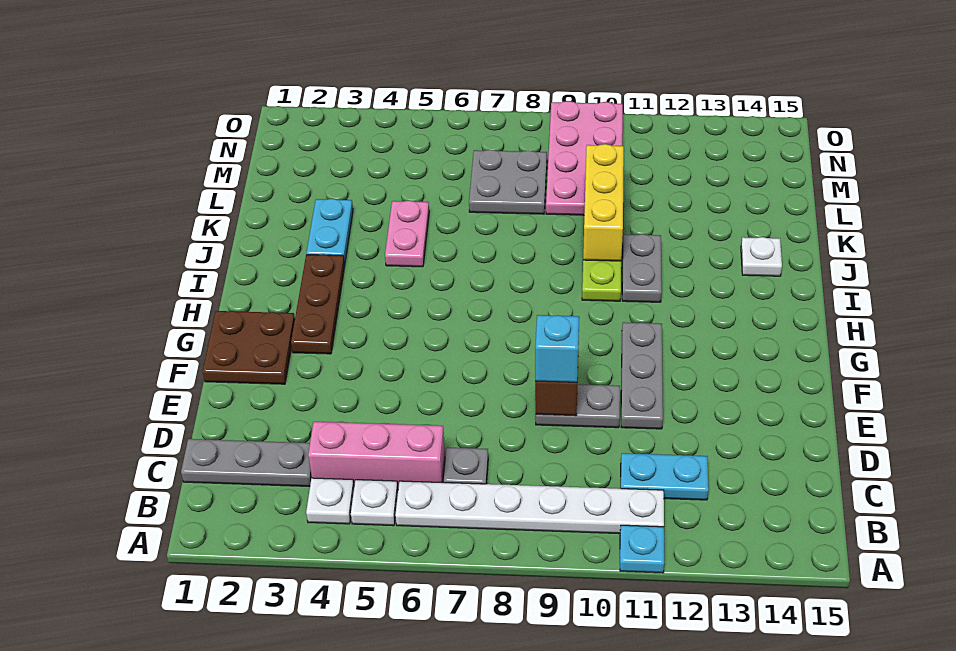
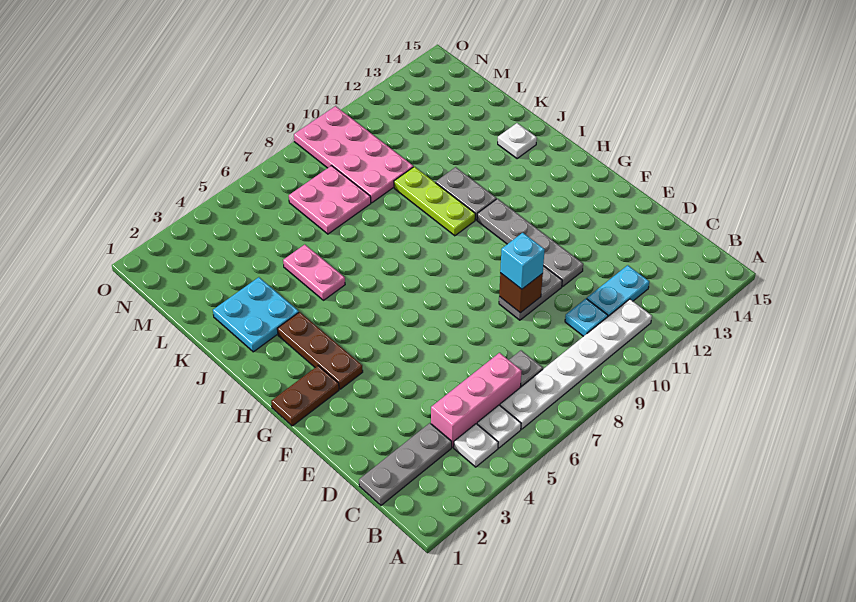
cyan plate A11 level 1 -> cyan plate C10 level 1
grey plate E11:G11 level 1 -> grey plate E11:H11 level 1
brown plate F1:G2 level 1 -> brown plate G1:G2 level 1
cyan plate J3:K3 level 1 -> cyan plate J2:K3 level 1
yellow brick J10:L10 level 2 -> none
grey plate L7:M8 level 1 -> pink plate L7:M8 level 1

